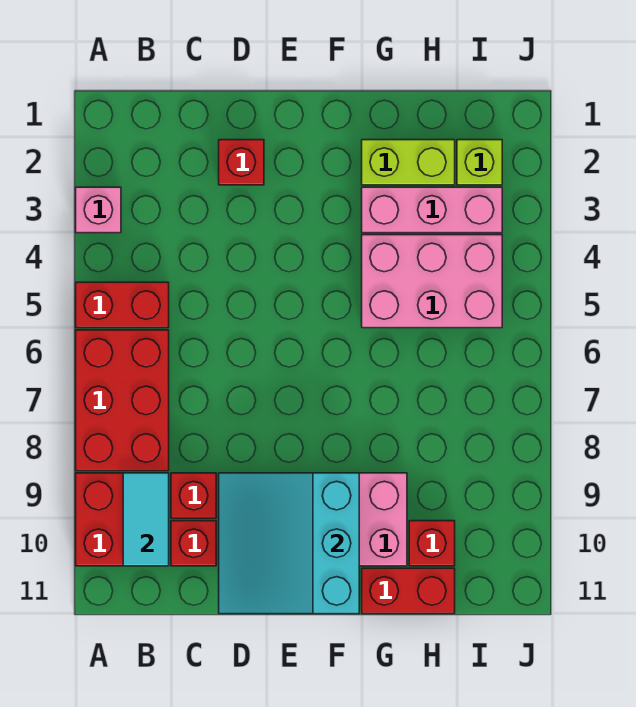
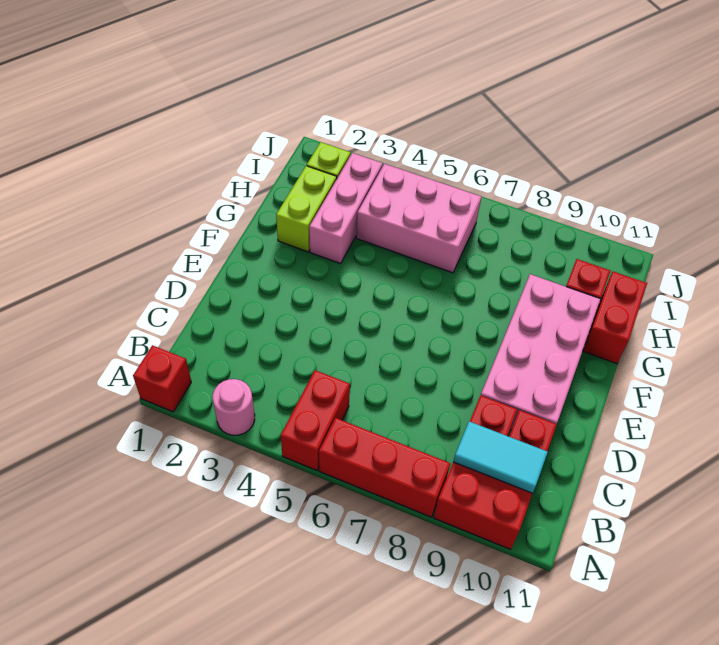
pink brick A3 level 1 -> pink round brick A3 level 1
red brick A6:B8 level 1 -> red brick A6:A8 level 1
red brick D2 level 1 -> red brick A1 level 1
cyan slope D9:F11 level 2 top F -> none
pink brick G4:I5 level 1 -> pink brick H4:I6 level 1

